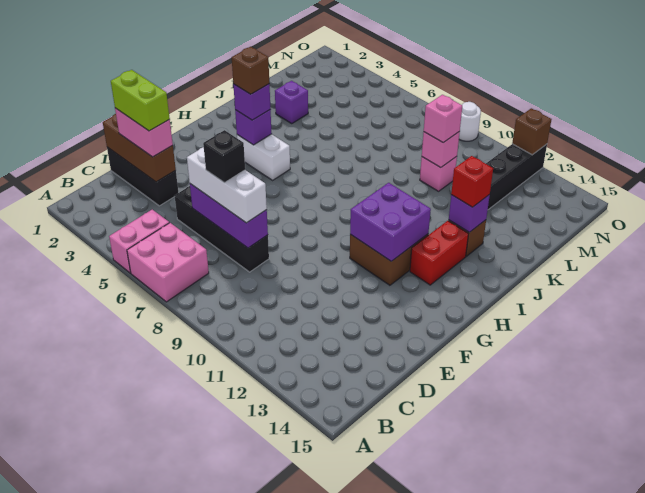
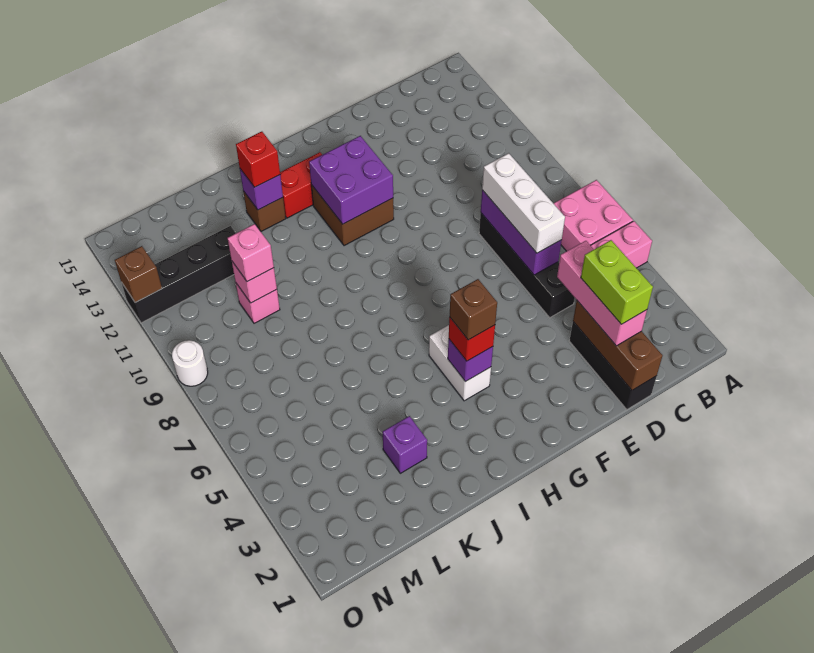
pink brick D2:D3 level 3 -> pink brick D2:D4 level 3
black brick D7 level 4 -> none
purple brick H4 level 3 -> red brick H4 level 3

